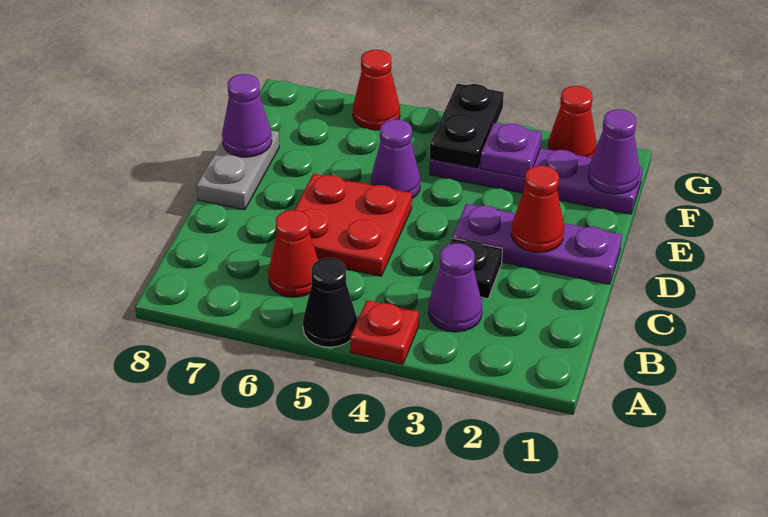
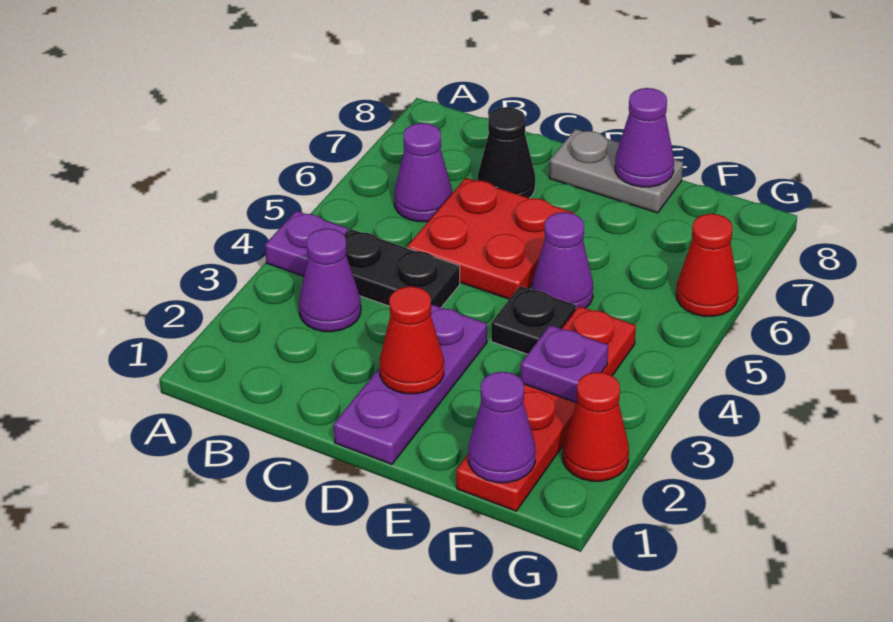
red plate A4 level 1 -> purple plate A4 level 1
black cone A5 level 1 -> black cone C7 level 1
red cone B6 level 1 -> purple cone B6 level 1
black plate C3 level 1 -> black plate E4 level 1
purple plate F1:F4 level 1 -> red plate F1:F4 level 1
black plate F4:G4 level 2 -> black plate B4:C4 level 1

